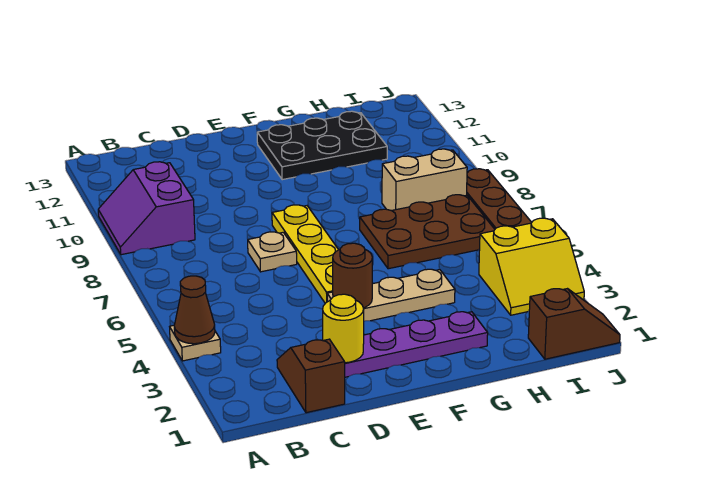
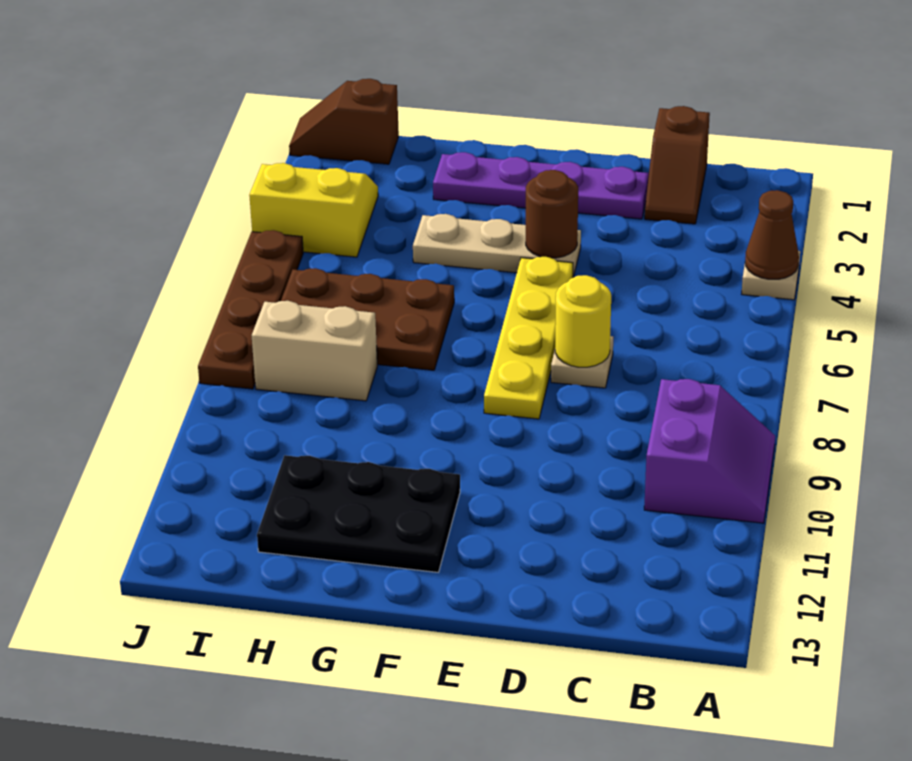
yellow round brick D2 level 2 -> yellow round brick D7 level 2

